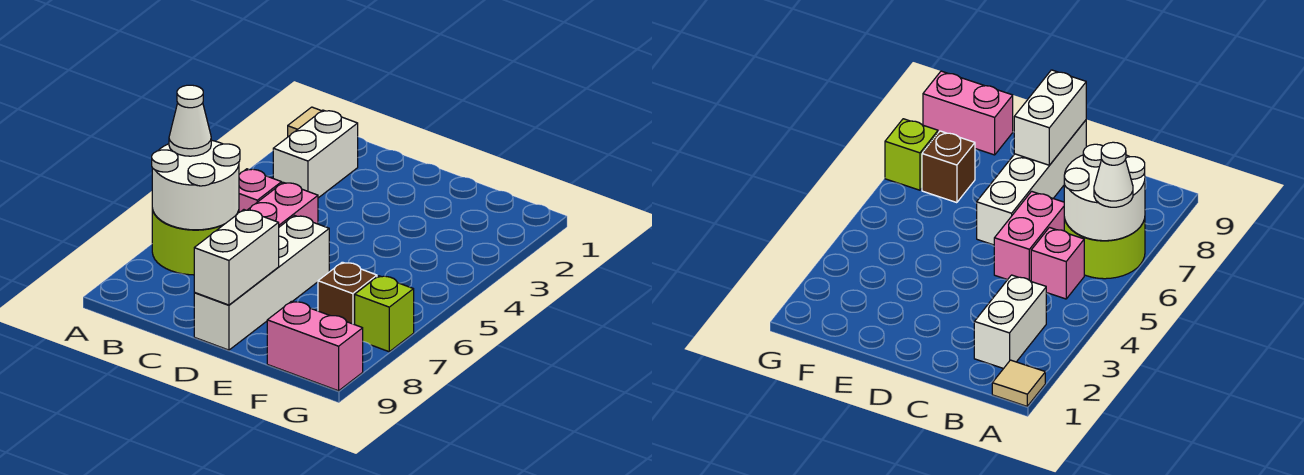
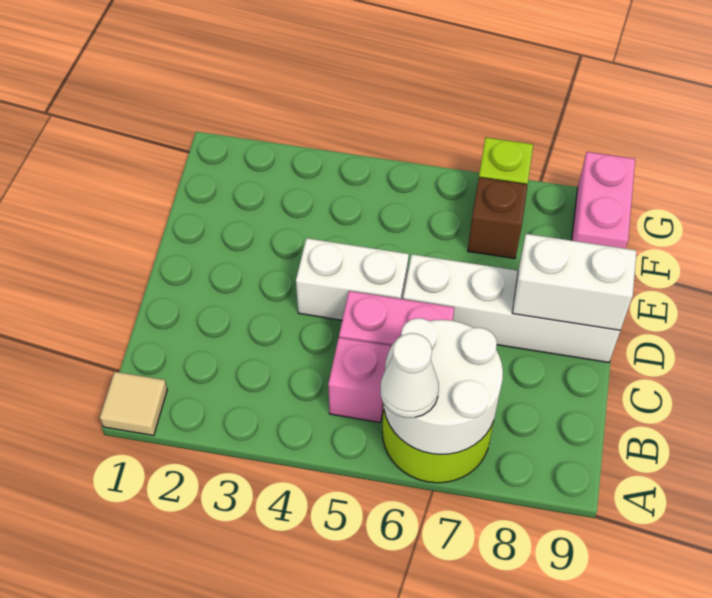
white brick B2:B3 level 1 -> white brick D4:D5 level 1

